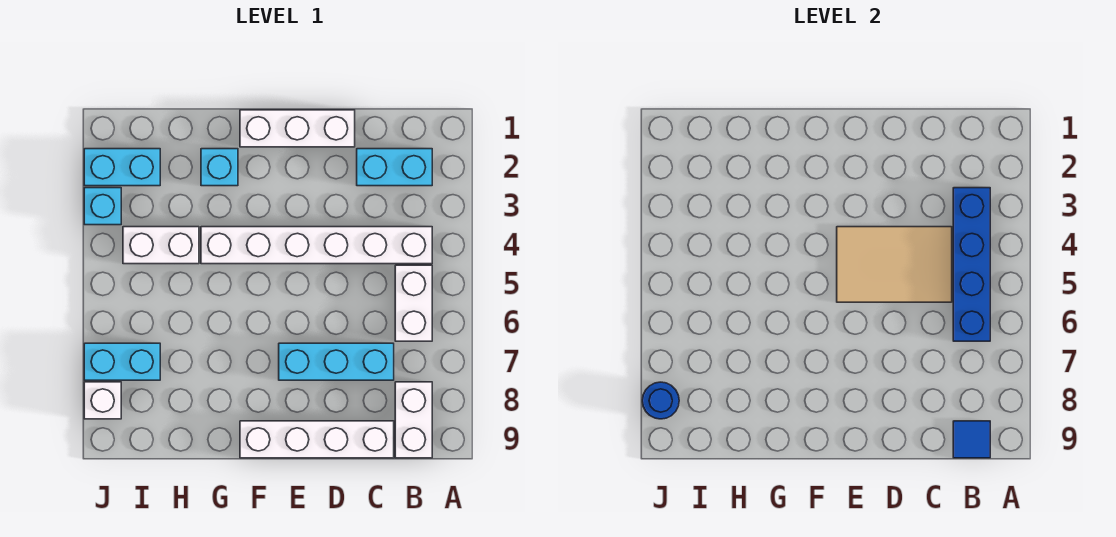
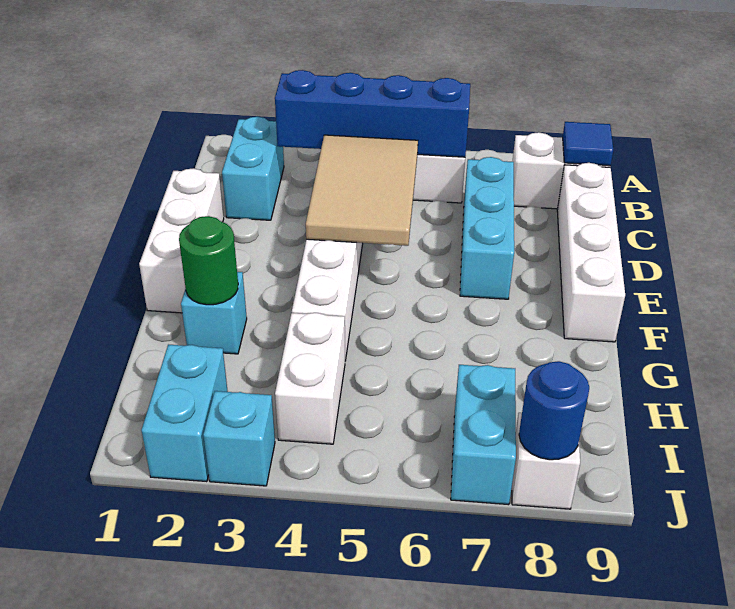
none -> green round brick G2 level 2

